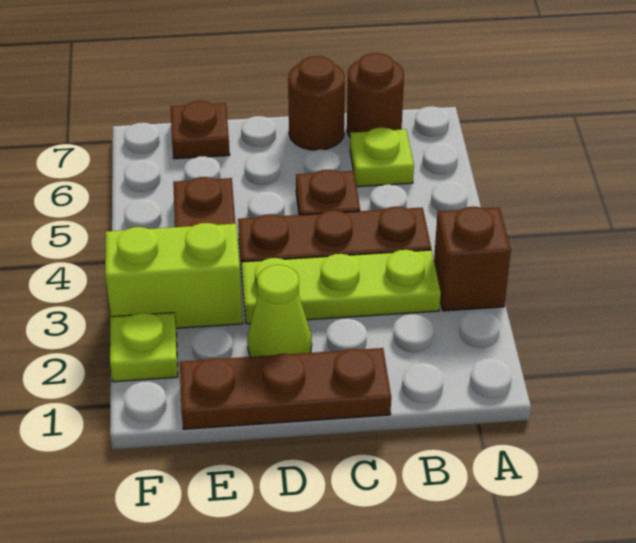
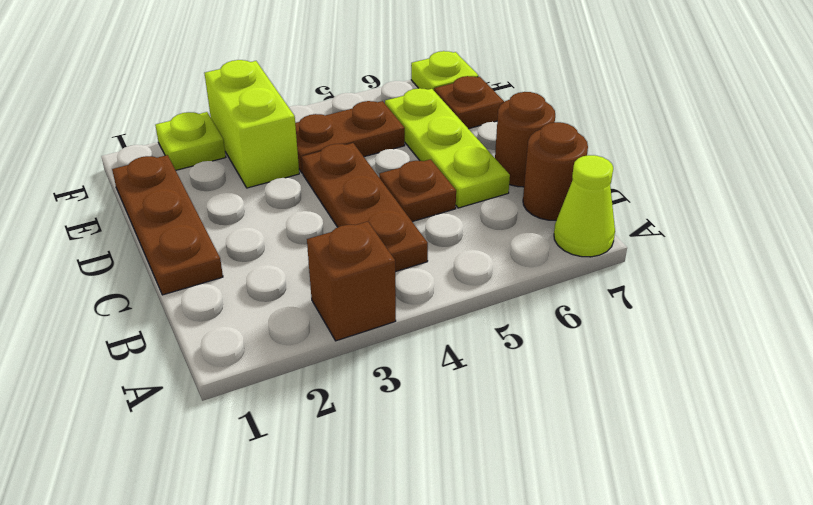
lime plate B3:D3 level 1 -> lime plate C6:E6 level 1
lime plate B6 level 1 -> lime plate F7 level 1
lime cone D2 level 1 -> lime cone A7 level 1

